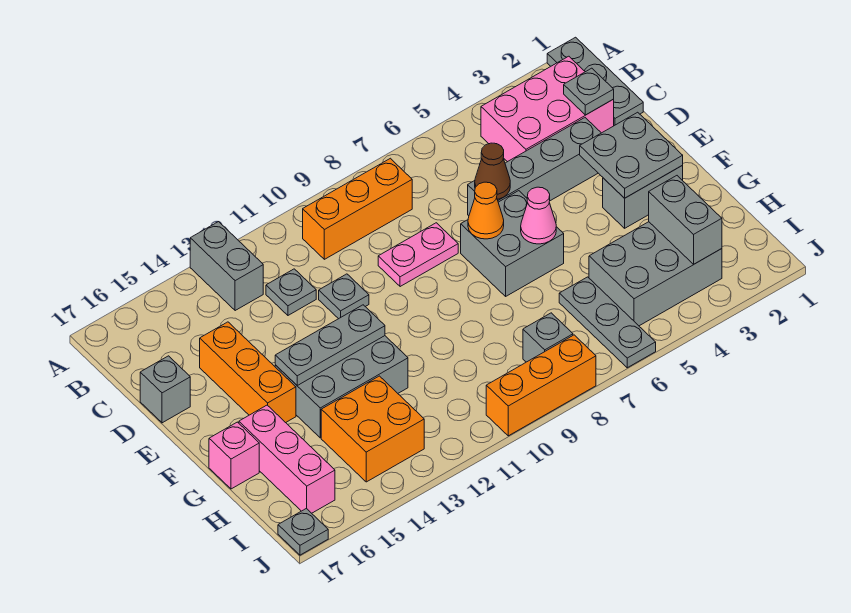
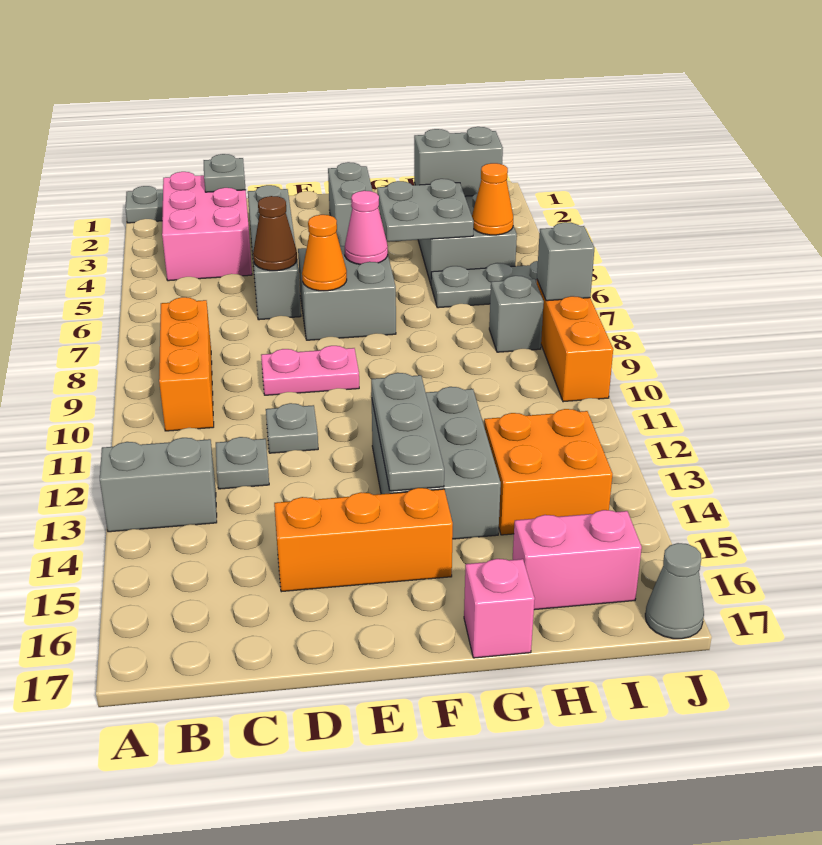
pink plate D8:D9 level 1 -> pink plate D9:E9 level 1
grey brick D17 level 1 -> grey brick J8 level 2
grey plate E2:F3 level 2 -> grey plate G4:H5 level 2
pink brick G16:I16 level 1 -> pink brick H16:I16 level 1
none -> orange cone I5 level 2
grey plate J17 level 1 -> grey cone J17 level 1

